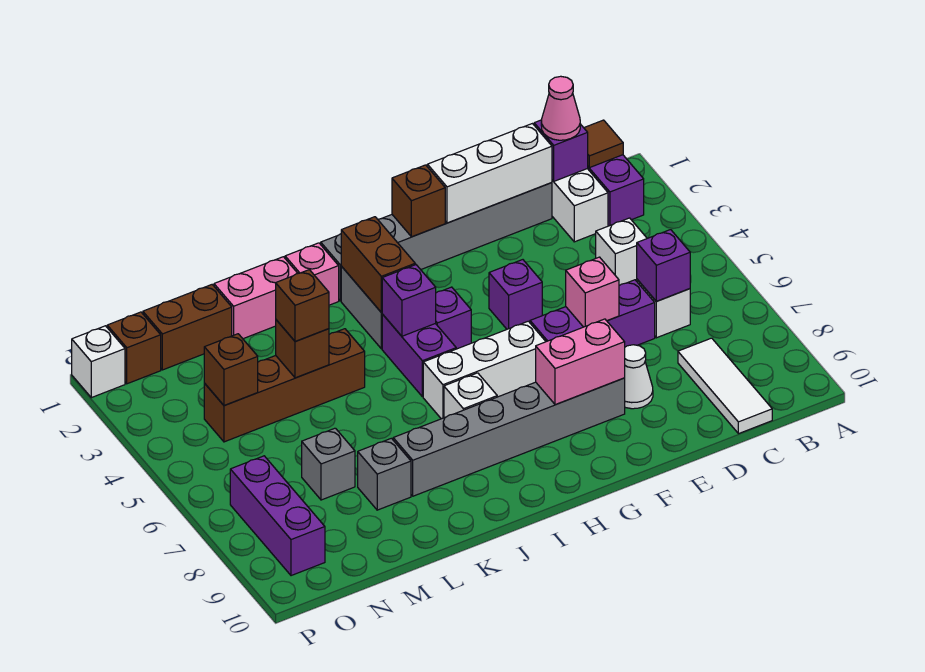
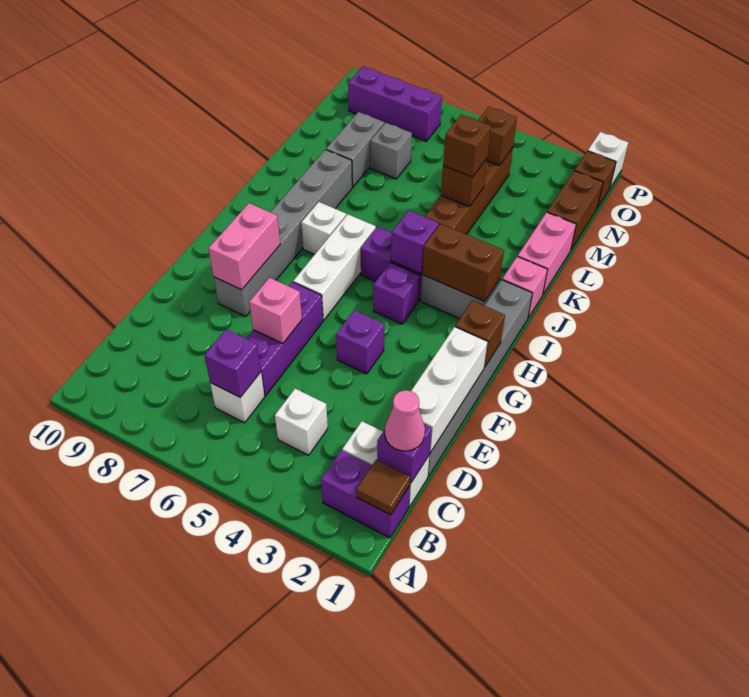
white tile C8:C10 level 1 -> none
white cone E8 level 1 -> none
grey brick L8 level 1 -> grey brick L8:M8 level 1

